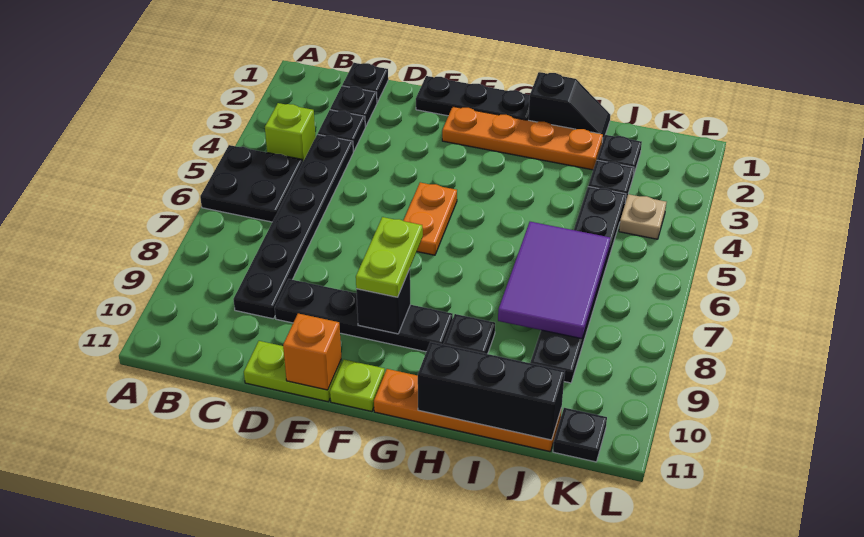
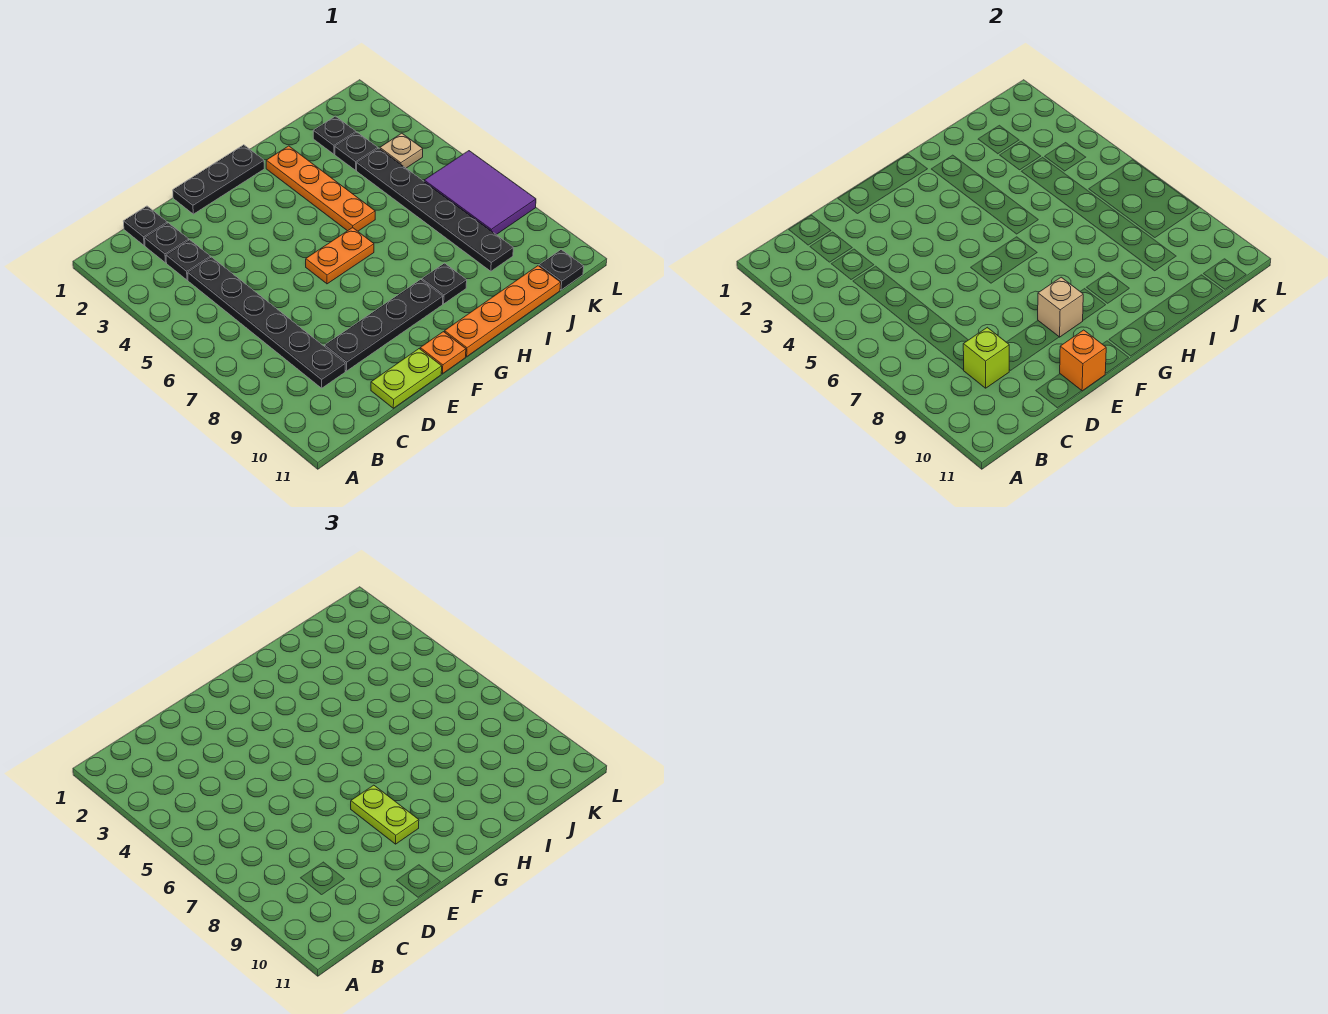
black plate A5:B6 level 1 -> none
lime brick B4 level 1 -> lime brick C9 level 2
orange plate F2:I2 level 1 -> orange plate H2:H5 level 1
orange plate F5:F6 level 1 -> orange plate F6:G6 level 1
black brick F9 level 2 -> tan brick F9 level 2
lime plate F11 level 1 -> orange plate F11 level 1
black slope H1:I1 level 1 top H -> none
black brick H11:J11 level 2 -> none
purple tile I6:J8 level 2 -> purple tile K6:L8 level 1

